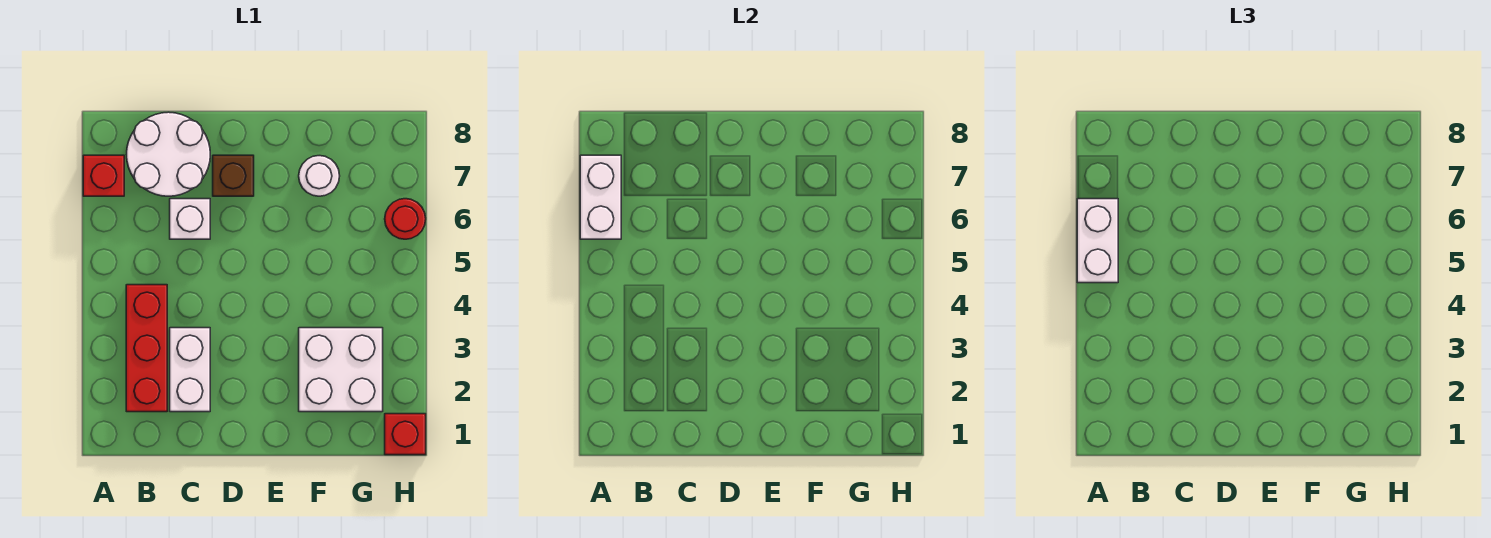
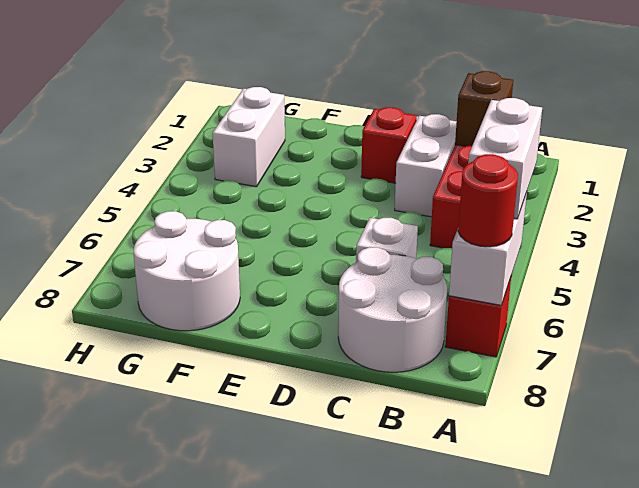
brown brick D7 level 1 -> brown brick B2 level 2
white brick F2:G3 level 1 -> white brick G2:G3 level 1
white round brick F7 level 1 -> white round brick F7:G8 level 1
red brick H1 level 1 -> red brick D2 level 1
red round brick H6 level 1 -> red round brick A7 level 3

